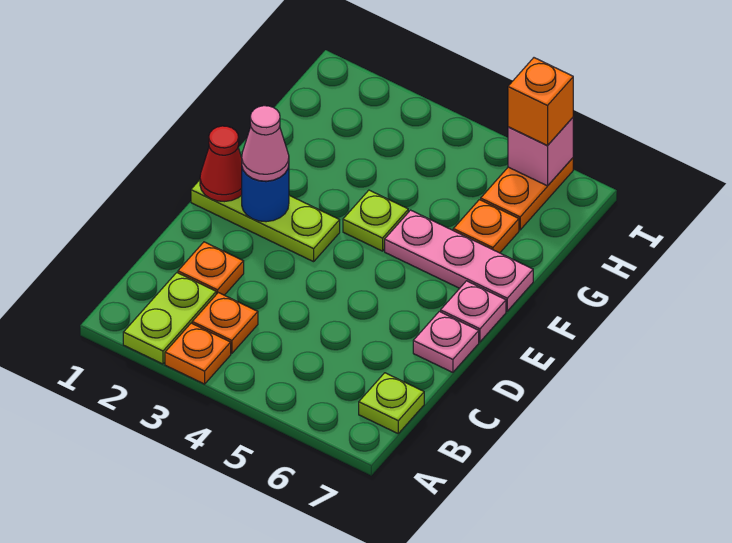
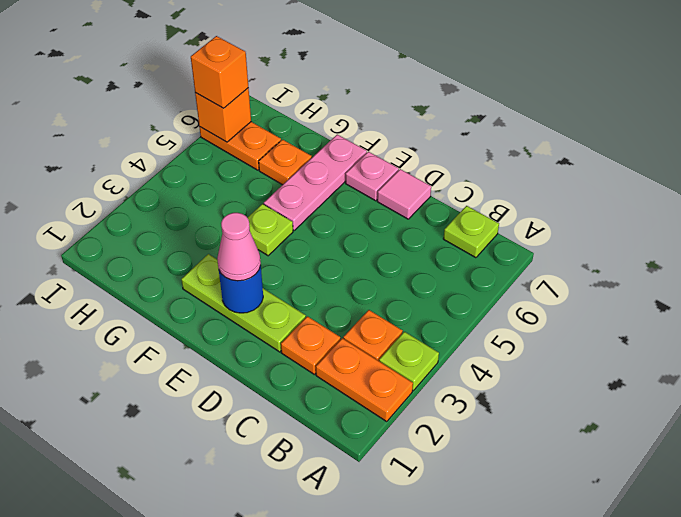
lime plate A2:B2 level 1 -> orange plate A2:B2 level 1
orange plate A3 level 1 -> lime plate A3 level 1
pink plate D7 level 1 -> pink tile D7 level 1
lime plate E1:E3 level 1 -> lime plate D2:F2 level 1
red cone E1 level 2 -> none
pink brick I6 level 2 -> orange brick I6 level 2

